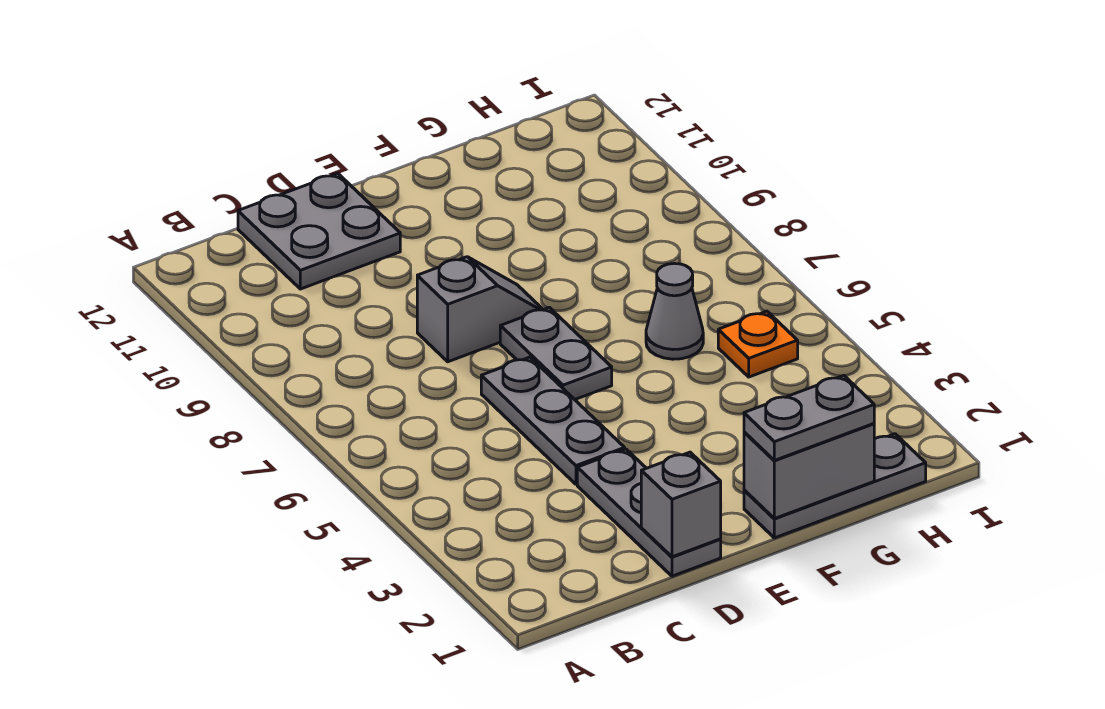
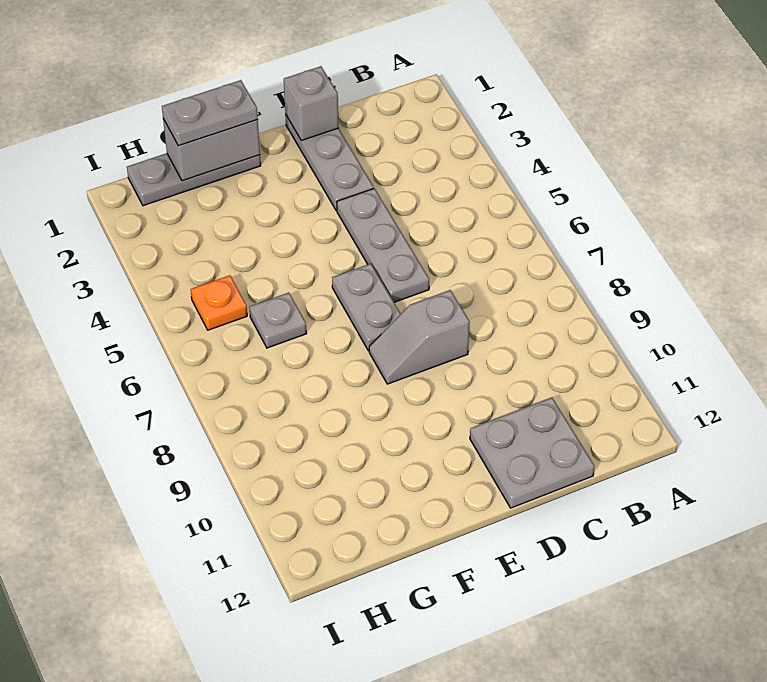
grey cone G6 level 1 -> grey plate G6 level 1

